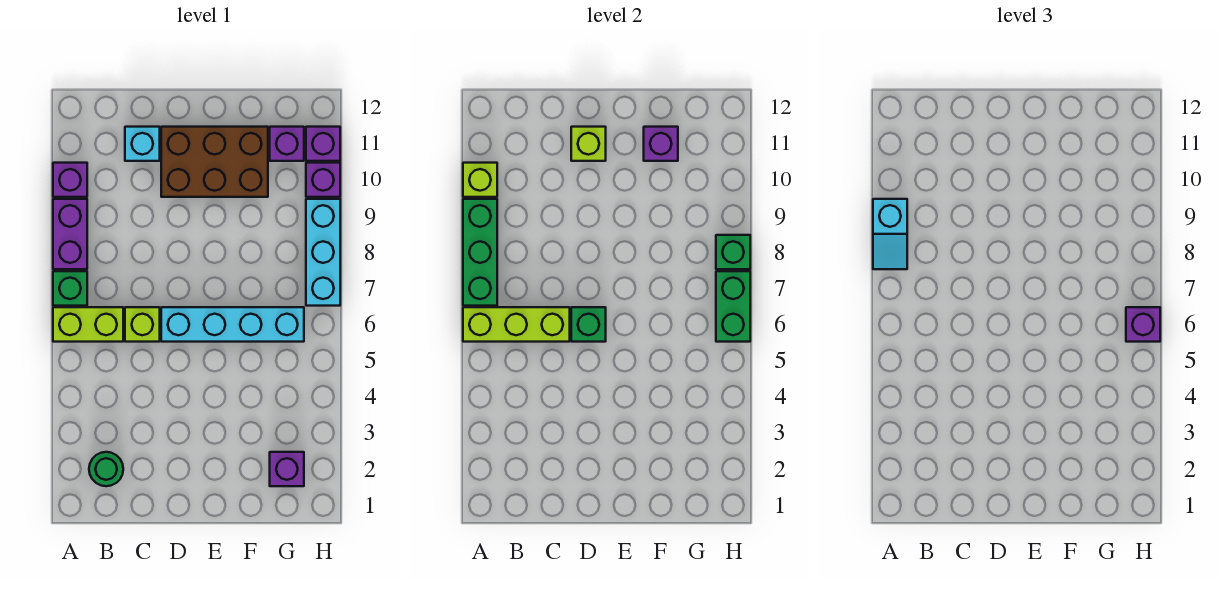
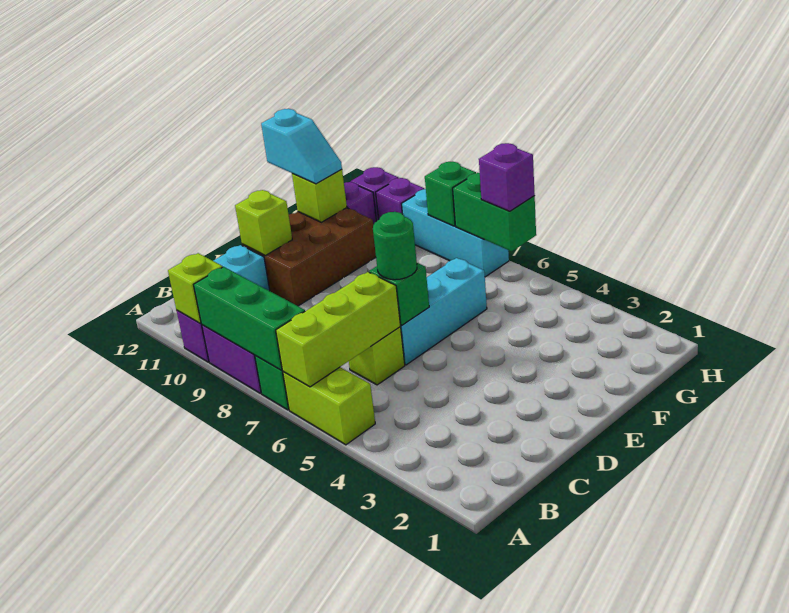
lime brick A6:B6 level 1 -> lime brick A5:A6 level 1
cyan slope A8:A9 level 3 top 9 -> cyan slope F11:F12 level 3 top 12
green round brick B2 level 1 -> green round brick D6 level 3
cyan brick D6:G6 level 1 -> cyan brick D6:F6 level 1
purple brick F11 level 2 -> lime brick F11 level 2
purple brick G2 level 1 -> none

